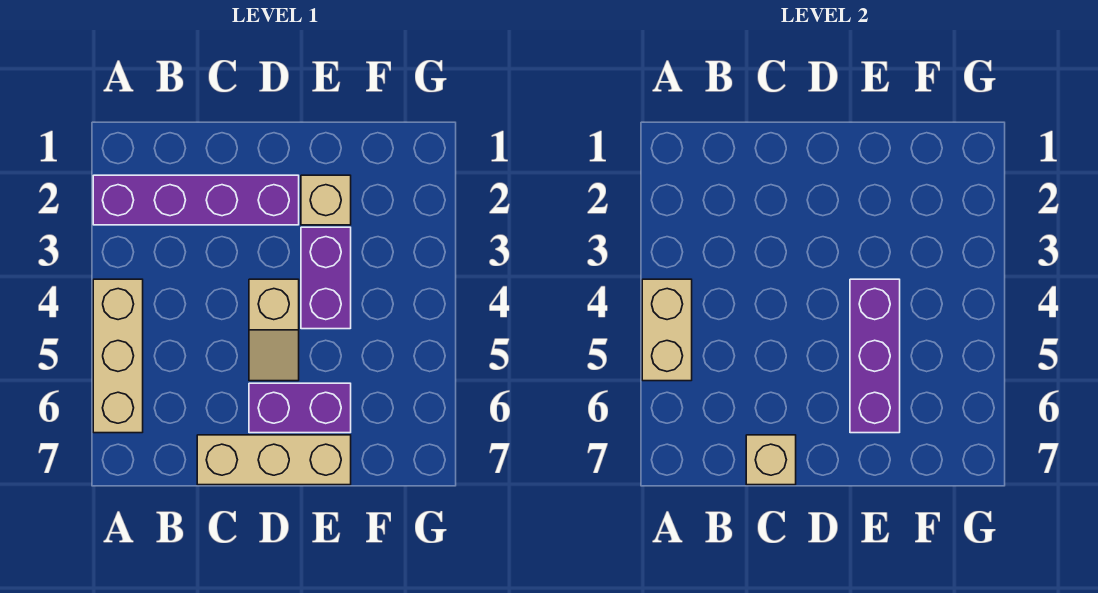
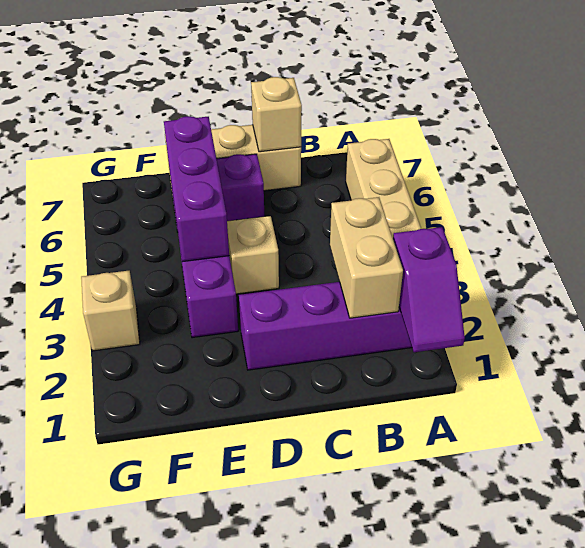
none -> purple slope A1:A2 level 2 top 2
tan brick A4:A5 level 2 -> tan brick B2:B3 level 2
tan brick E2 level 1 -> tan brick G3 level 1

